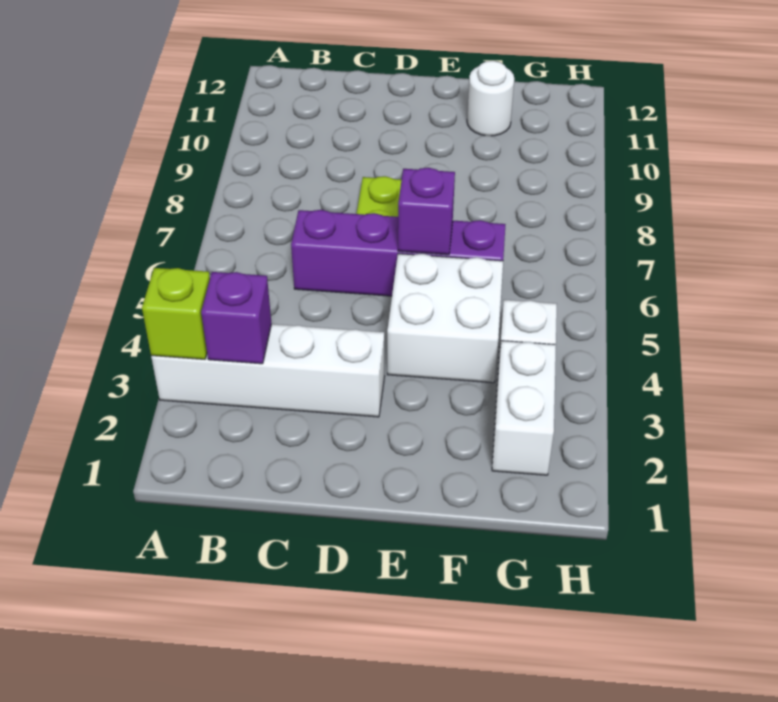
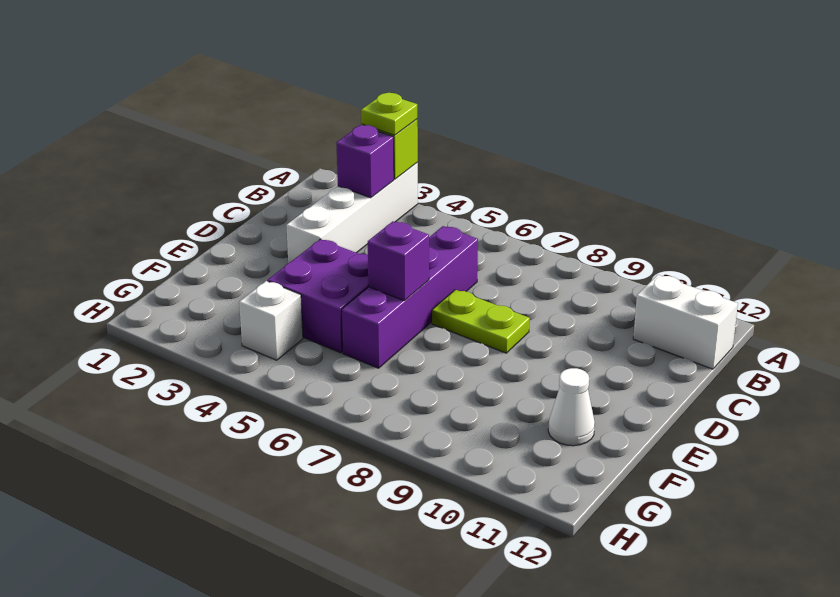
none -> lime plate A3 level 3
white brick E4:F5 level 1 -> purple brick E4:F5 level 1
white round brick F11 level 1 -> white cone F11 level 1
white brick G2:G3 level 1 -> white brick B11:B12 level 1

